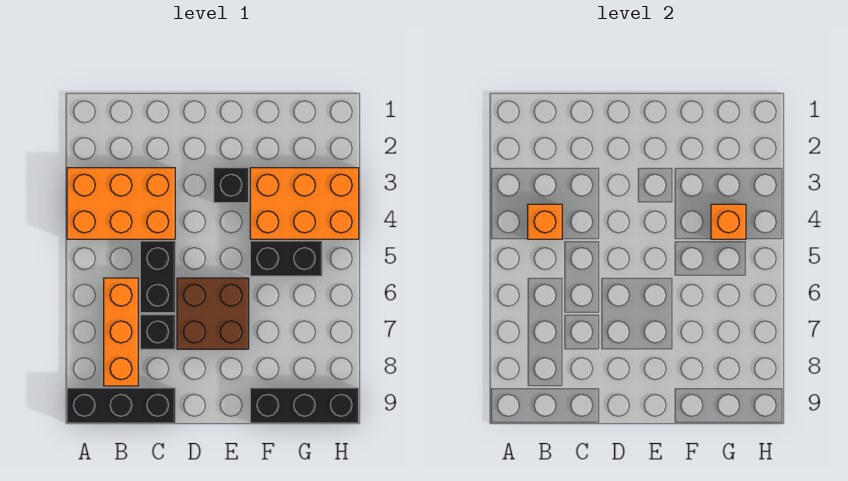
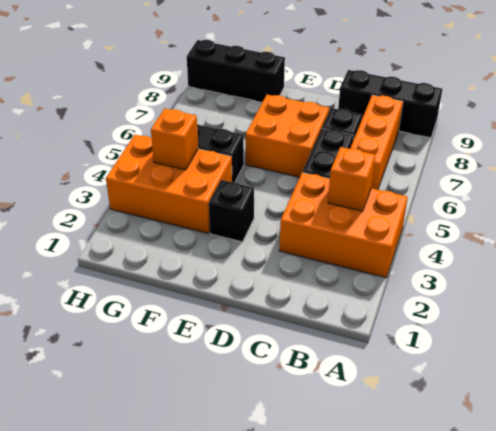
brown brick D6:E7 level 1 -> orange brick D6:E7 level 1

